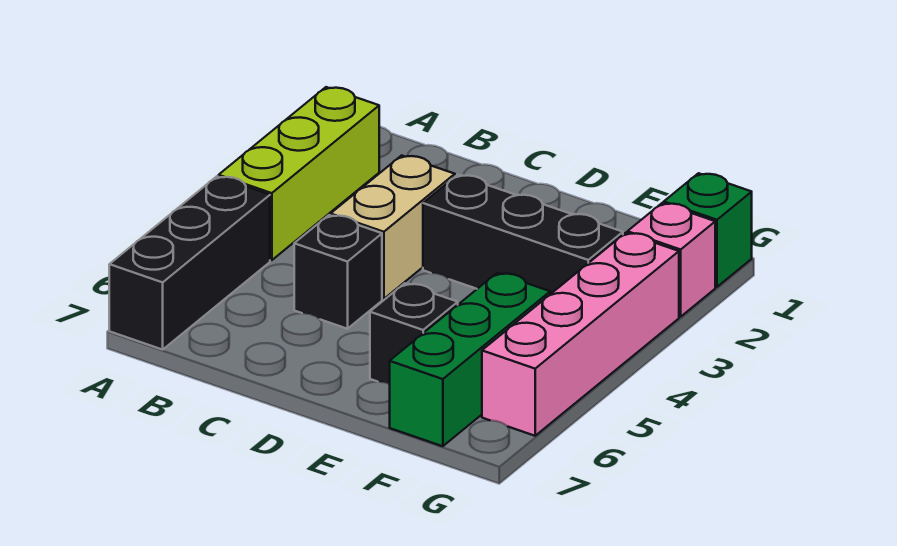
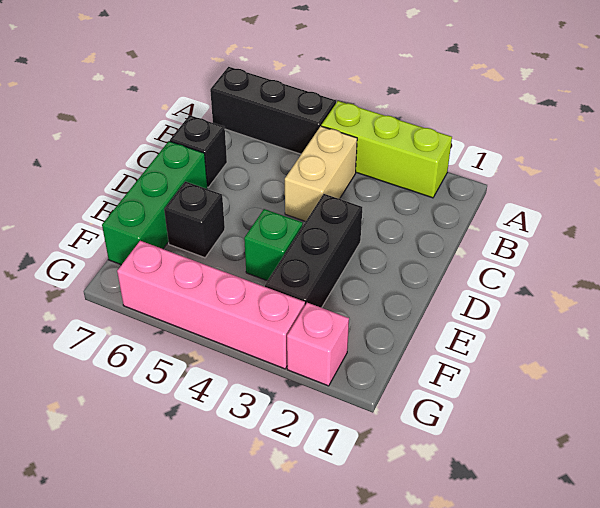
tan brick C3:C4 level 1 -> tan brick B4:C4 level 1
black brick C5 level 1 -> black brick C7 level 1
green brick F5:F7 level 1 -> green brick D7:F7 level 1
green brick G1 level 1 -> green brick E4 level 1

